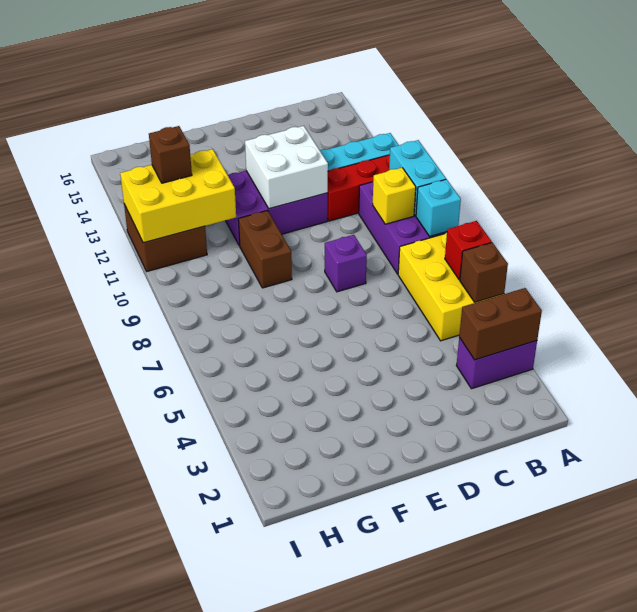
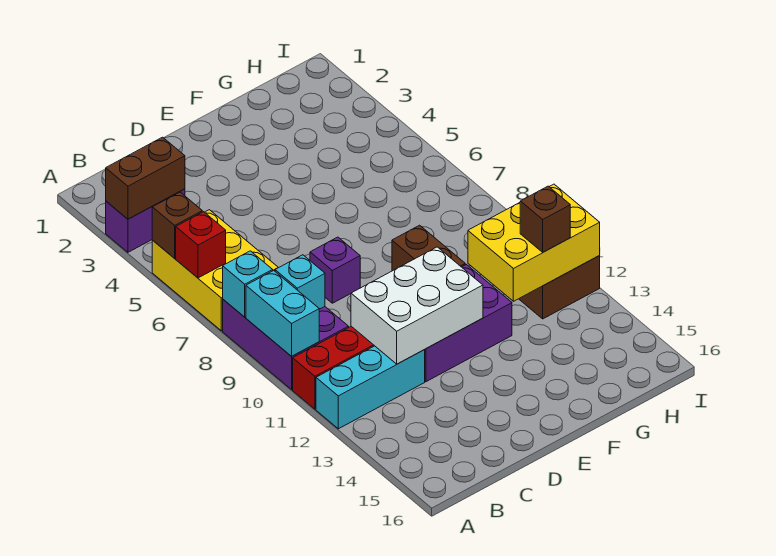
yellow brick B9 level 2 -> cyan brick B9 level 2
white brick D11:E12 level 2 -> white brick C11:E12 level 2

